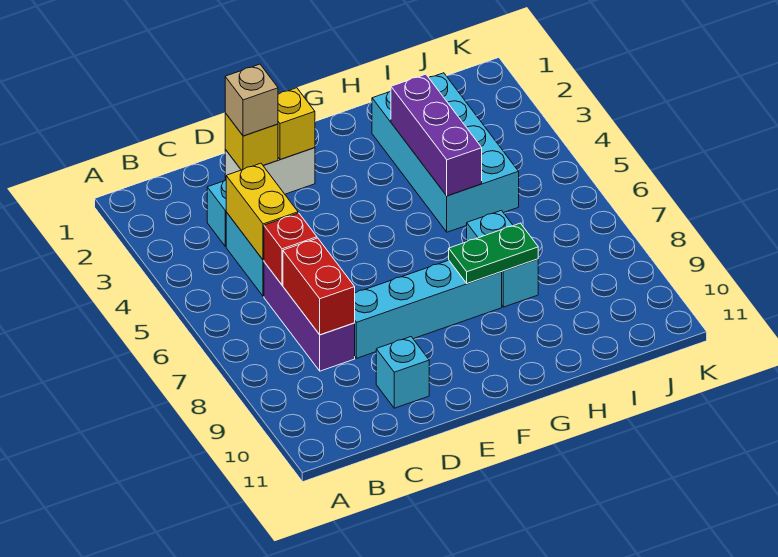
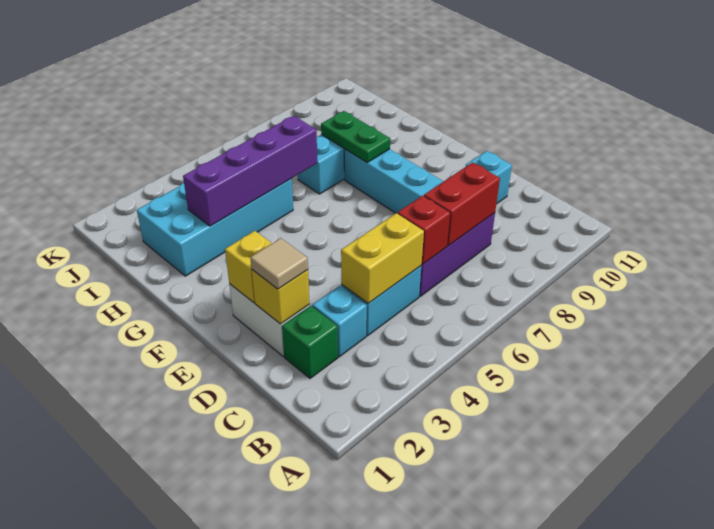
none -> green brick C2 level 1
tan brick D2 level 3 -> tan tile D2 level 3
purple brick H3:H5 level 2 -> purple brick H3:H6 level 2

